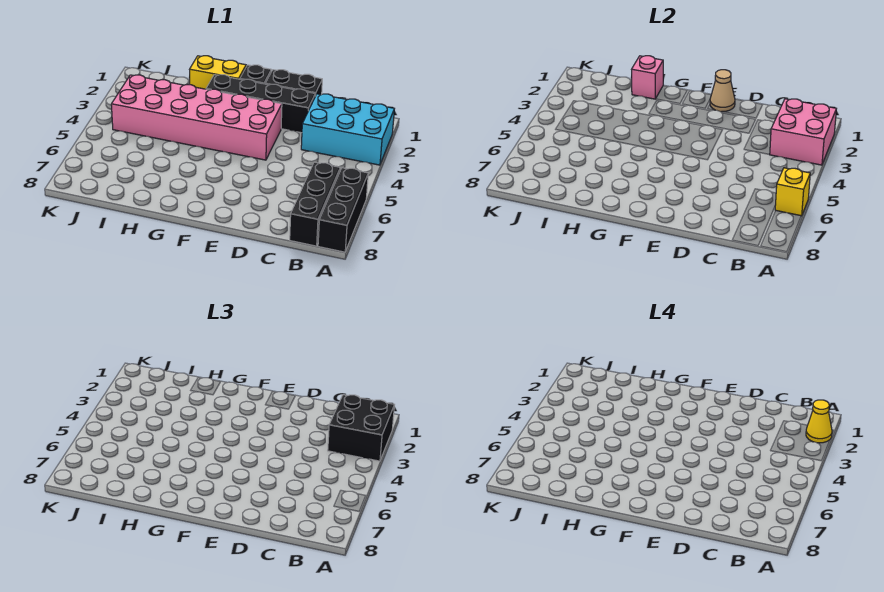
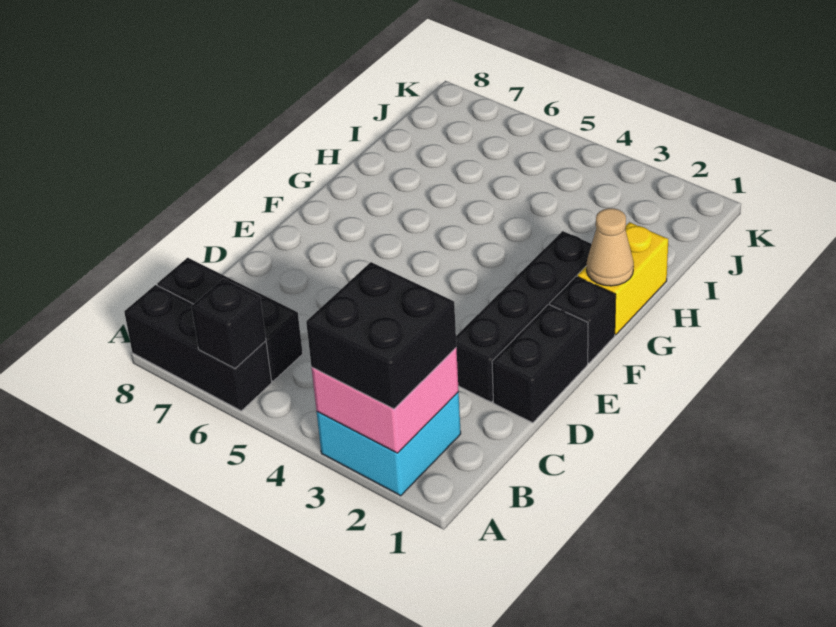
cyan brick A2:C3 level 1 -> cyan brick A2:B3 level 1
yellow cone A2 level 4 -> none
yellow brick A6 level 2 -> black brick A6 level 2
tan cone E1 level 2 -> tan cone G1 level 2
pink brick E3:J4 level 1 -> none
pink brick H1 level 2 -> none

